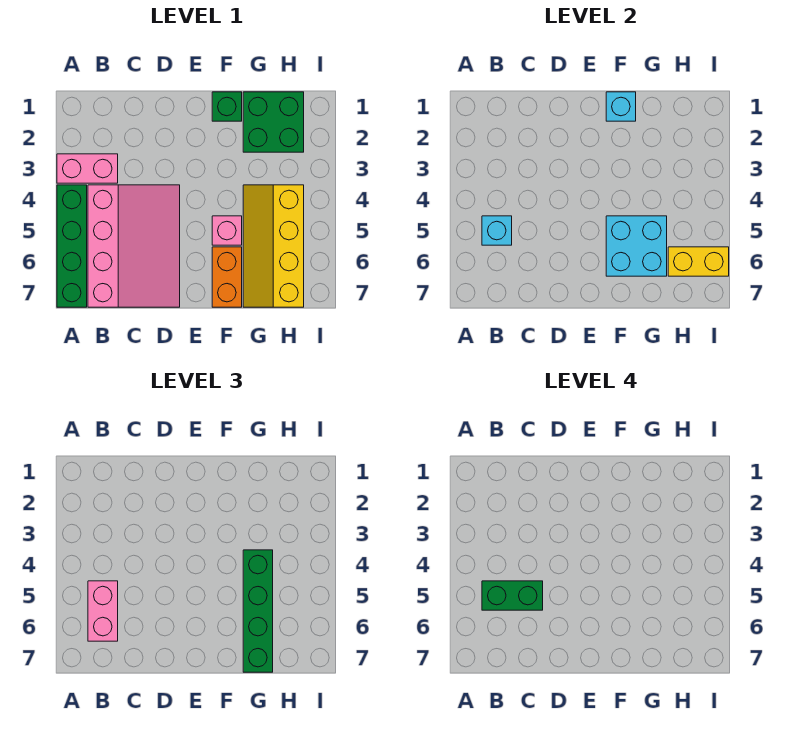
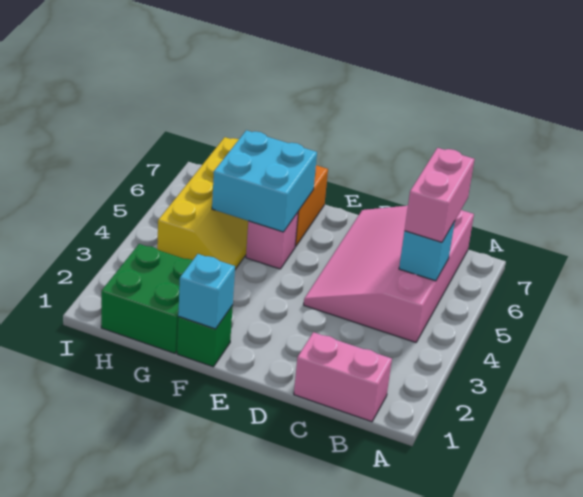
pink brick A3:B3 level 1 -> pink brick B1:C1 level 1
green brick A4:A7 level 1 -> none
green brick B5:C5 level 4 -> none
green brick G4:G7 level 3 -> none
yellow brick H6:I6 level 2 -> none

